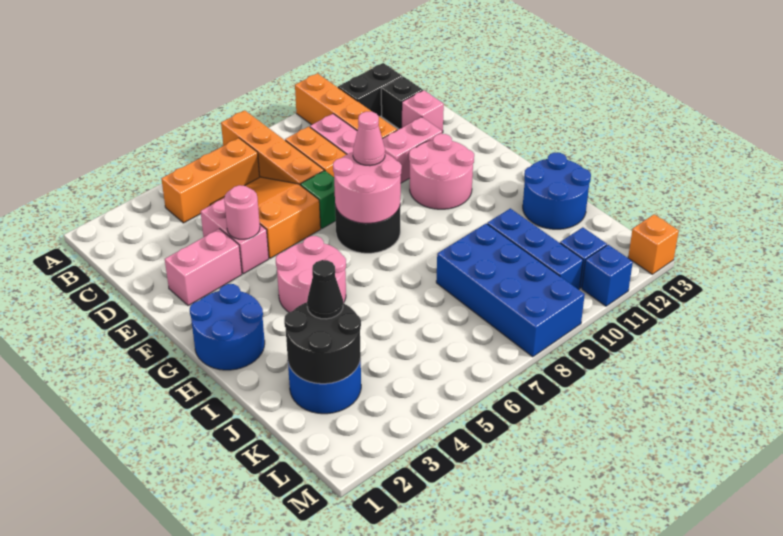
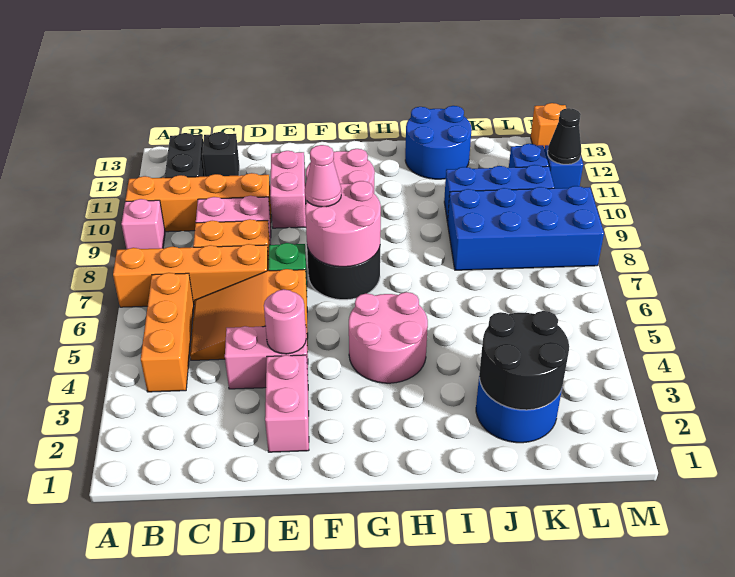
pink brick D12 level 1 -> pink brick A9 level 1
blue round brick G1:H2 level 1 -> none
black cone J3 level 3 -> black cone M11 level 2

